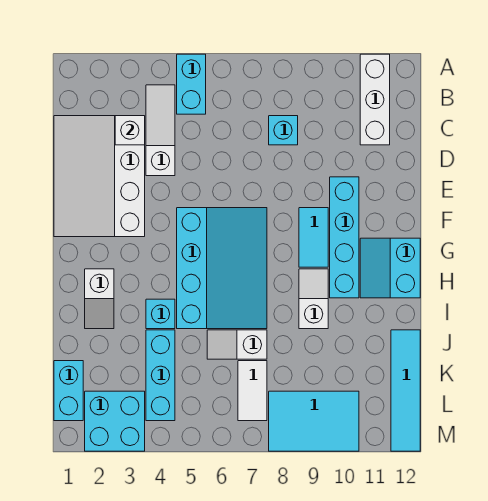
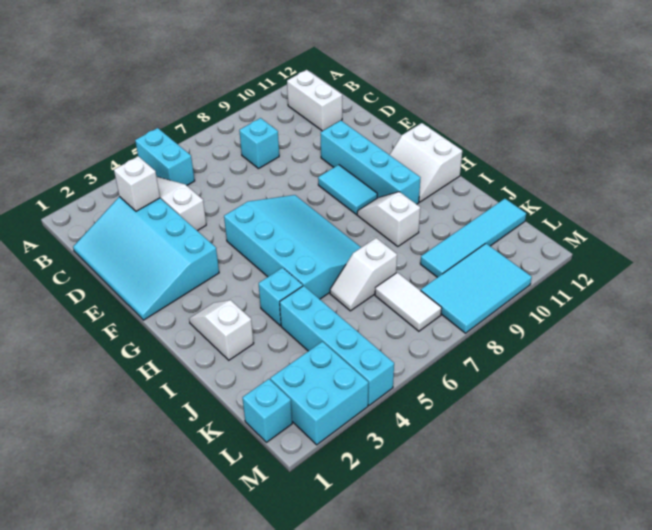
white brick A11:C11 level 1 -> white brick B11:C11 level 1
white slope C1:F3 level 1 top 3 -> cyan slope C1:F3 level 1 top 3
cyan slope G11:H12 level 1 top 12 -> white slope G11:H12 level 1 top 12
white slope H2:I2 level 1 top H -> white slope H2:I2 level 1 top I
cyan brick J4:L4 level 1 -> cyan brick J4:M4 level 1
cyan tile J12:M12 level 1 -> cyan tile K9:K12 level 1
cyan brick K1:L1 level 1 -> cyan brick L1 level 1

